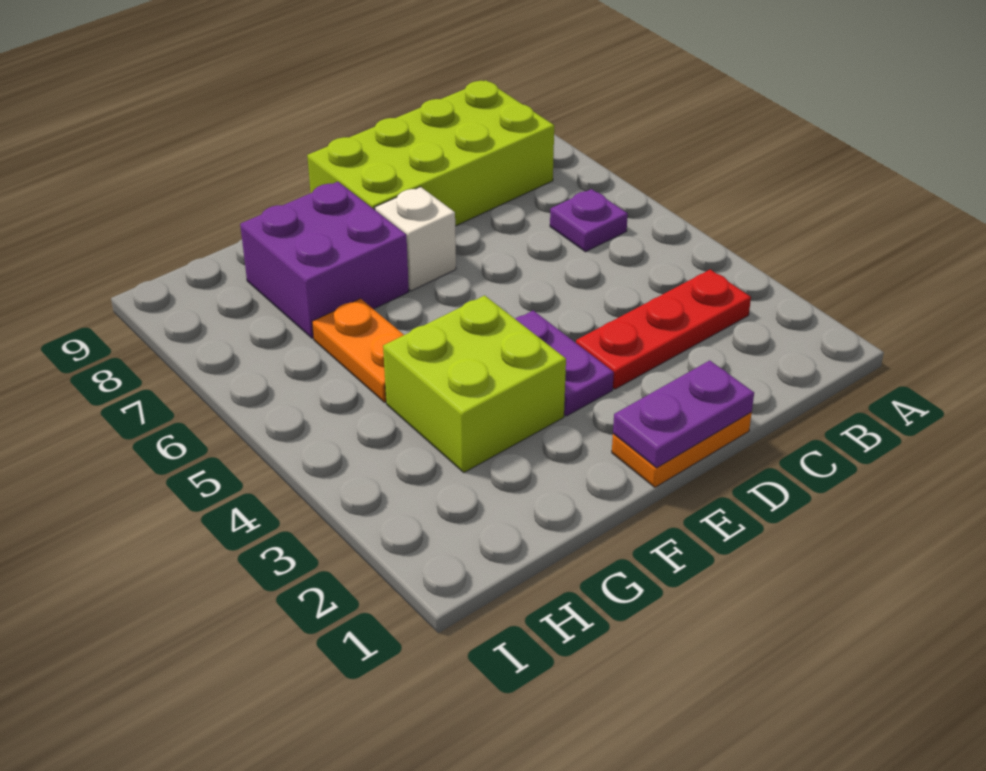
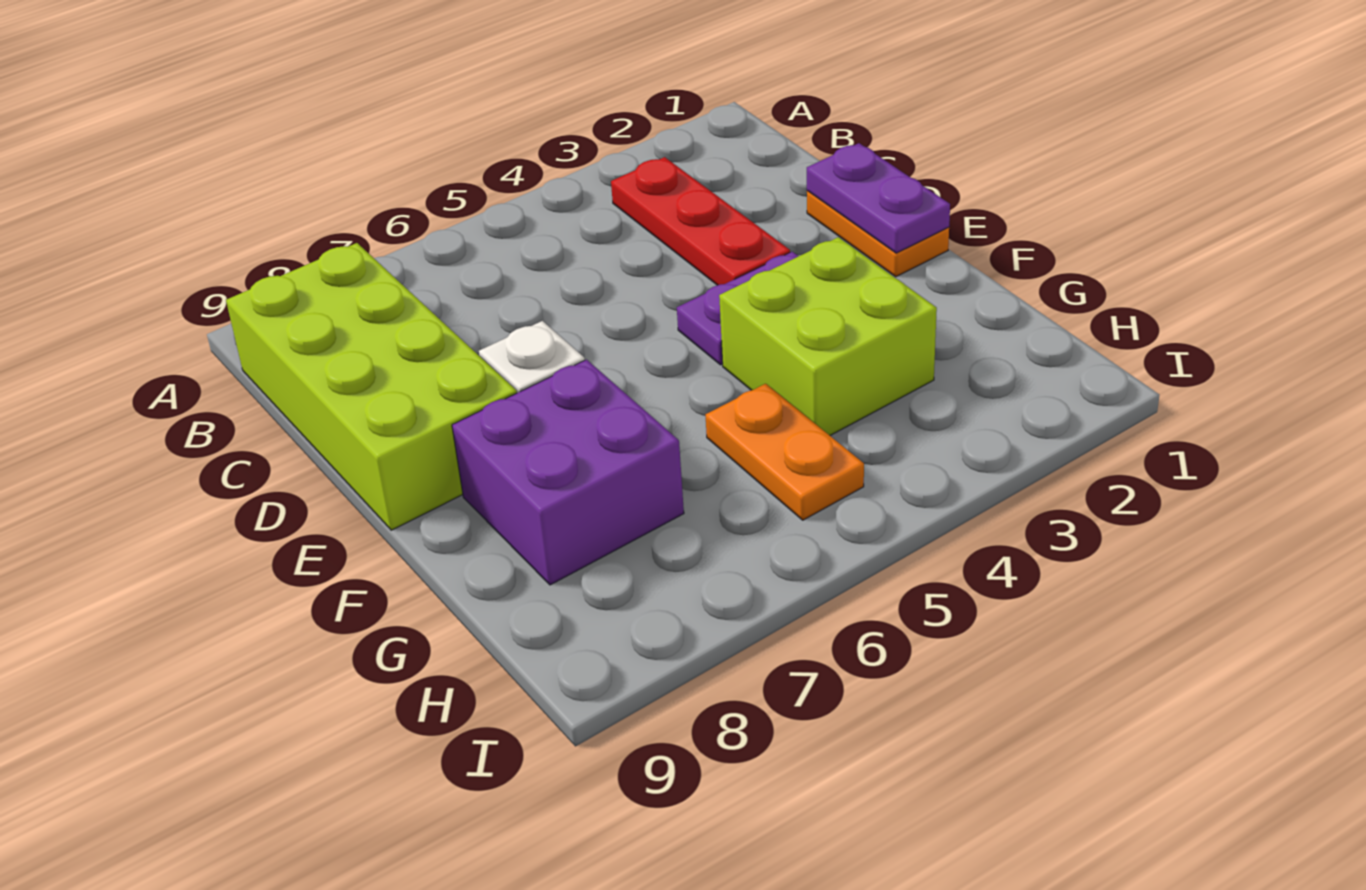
purple plate B6 level 1 -> none
orange plate G5:G6 level 1 -> orange plate G5:H5 level 1

